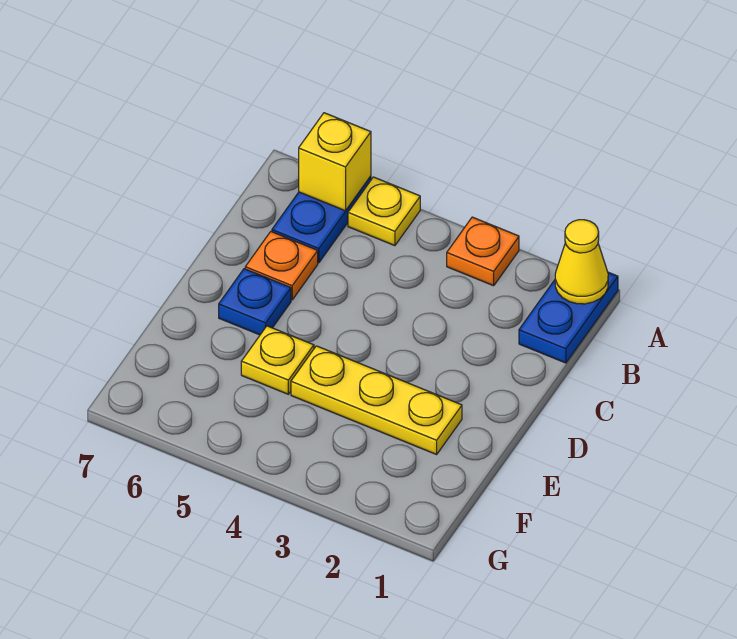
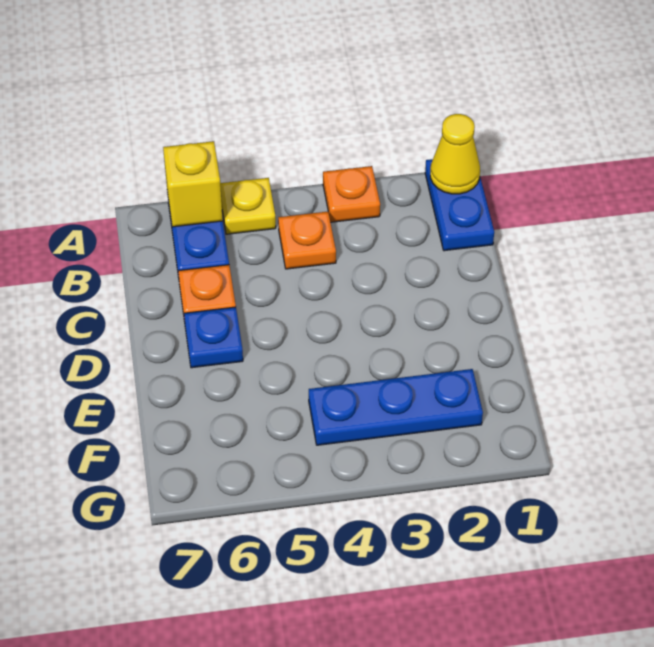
none -> orange plate B4 level 1
yellow plate E2:E4 level 1 -> none
yellow plate E5 level 1 -> none
none -> blue plate F2:F4 level 1

